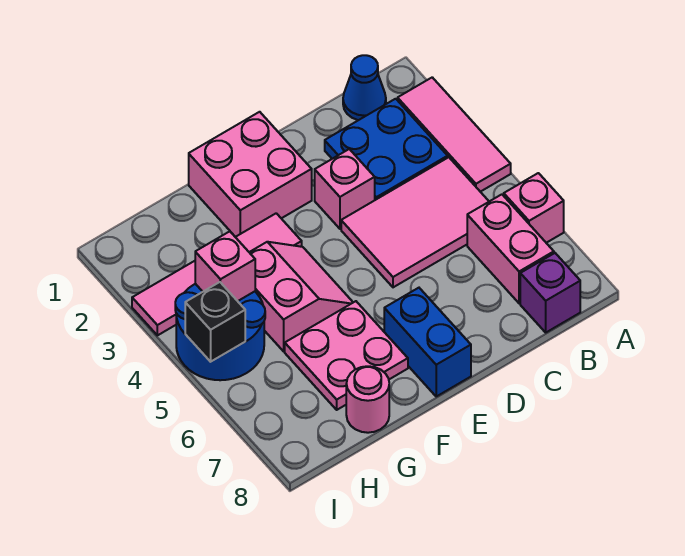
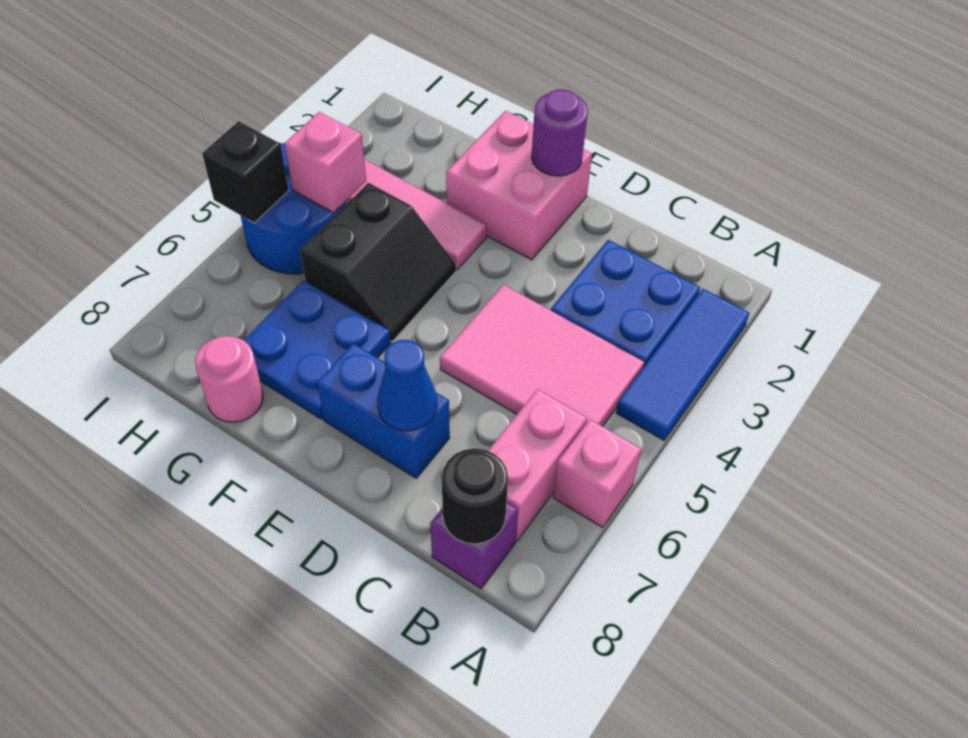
pink tile A2:A4 level 1 -> blue tile A2:A4 level 1
blue cone B1 level 1 -> blue cone D7 level 2
none -> black round brick B8 level 2
pink brick D3 level 1 -> none
none -> purple round brick E1 level 2
blue brick E7:E8 level 1 -> blue brick D7:E7 level 1
pink slope F4:G5 level 1 top G -> black slope F4:G5 level 1 top G
pink plate F6:G7 level 1 -> blue plate F6:G7 level 1

